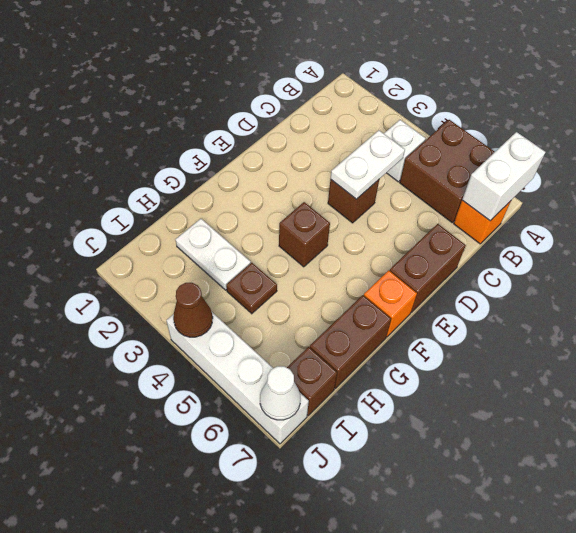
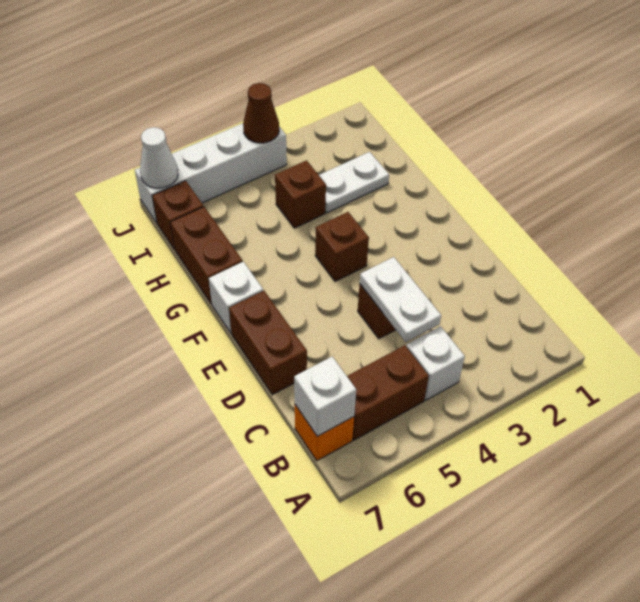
brown brick A5:B6 level 1 -> brown brick B5:B6 level 1
white brick A7:B7 level 2 -> white brick B7 level 2
orange brick F7 level 1 -> white brick F7 level 1
brown plate H4 level 1 -> brown brick H4 level 1

